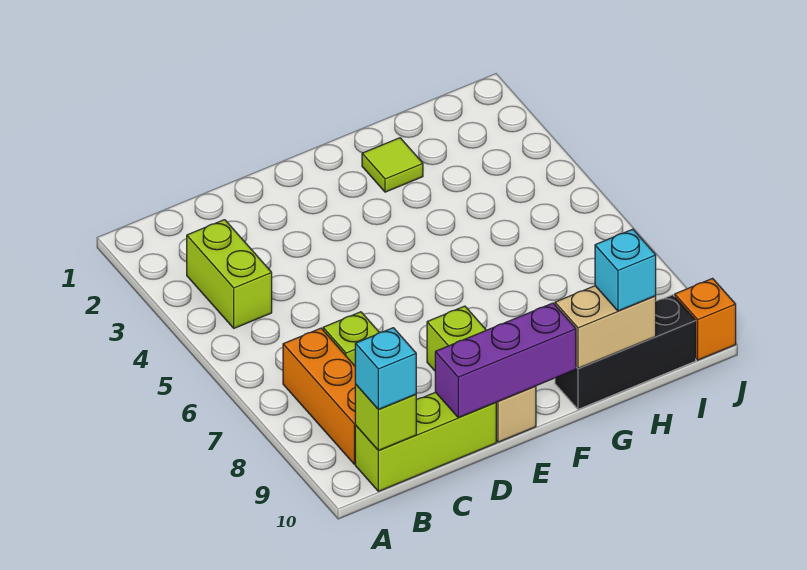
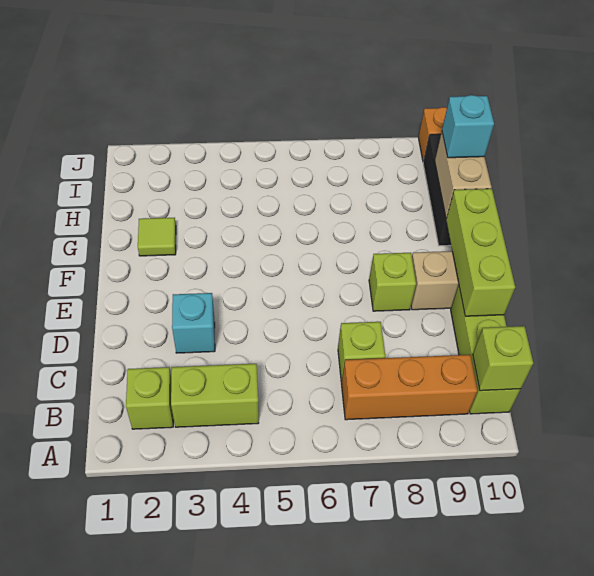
none -> lime brick B2 level 1
cyan brick B10 level 3 -> cyan brick D3 level 1
purple brick D10:F10 level 2 -> lime brick D10:F10 level 2

